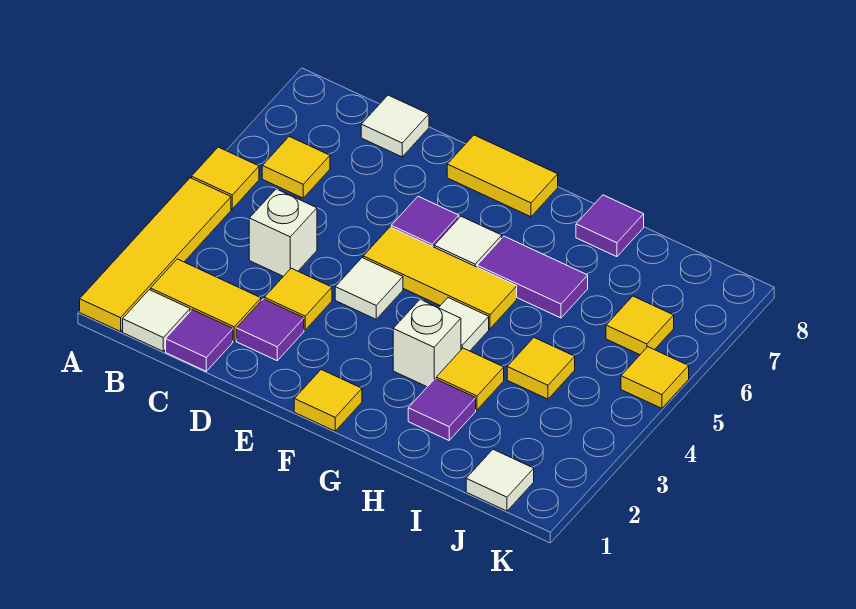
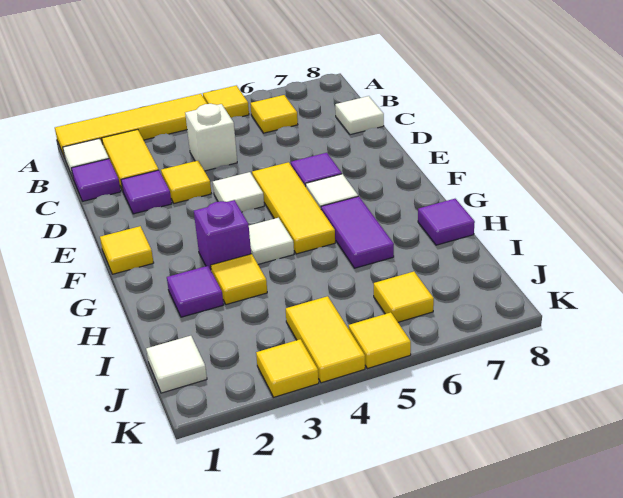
yellow tile E8:F8 level 1 -> yellow tile J4:K4 level 1
white brick G3 level 1 -> purple brick G3 level 1
yellow tile I4 level 1 -> yellow tile K3 level 1

